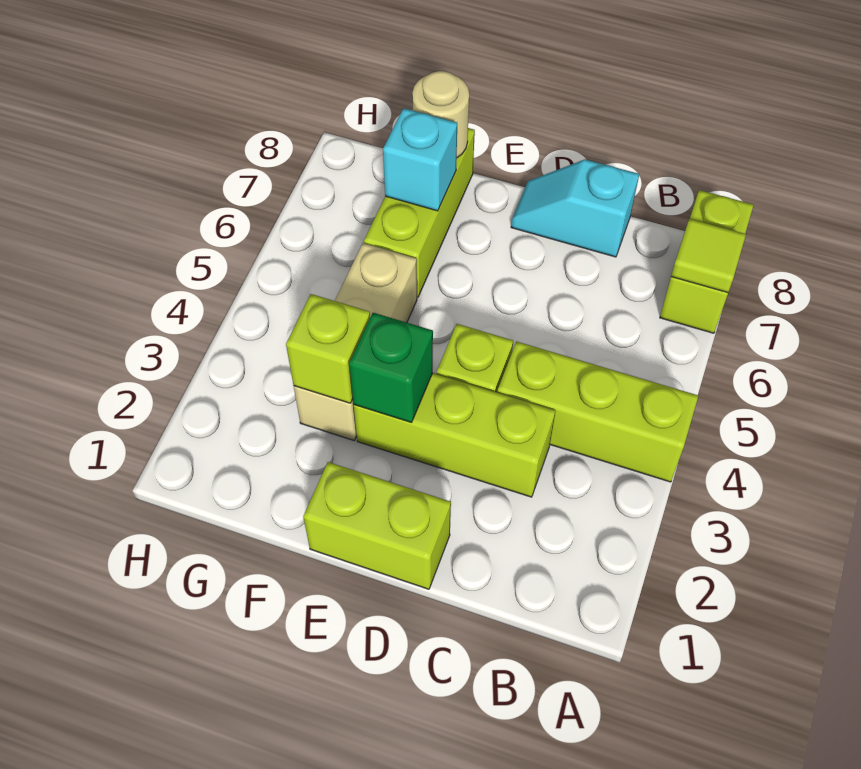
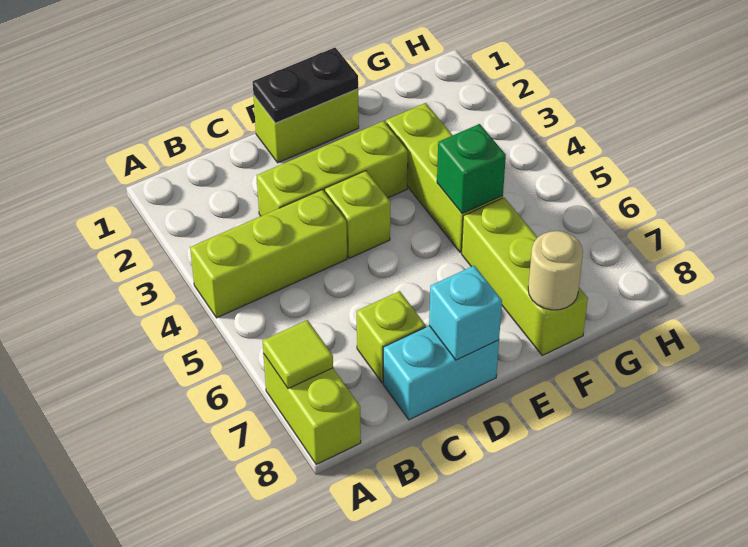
cyan slope C8:D8 level 1 top C -> cyan brick C8:D8 level 1
none -> black plate D1:E1 level 2
green brick E3 level 2 -> green brick F5 level 2
tan brick F3:F5 level 1 -> lime brick F3:F5 level 1
lime brick F3 level 2 -> lime brick C7 level 1
cyan brick F7 level 2 -> cyan brick D8 level 2

